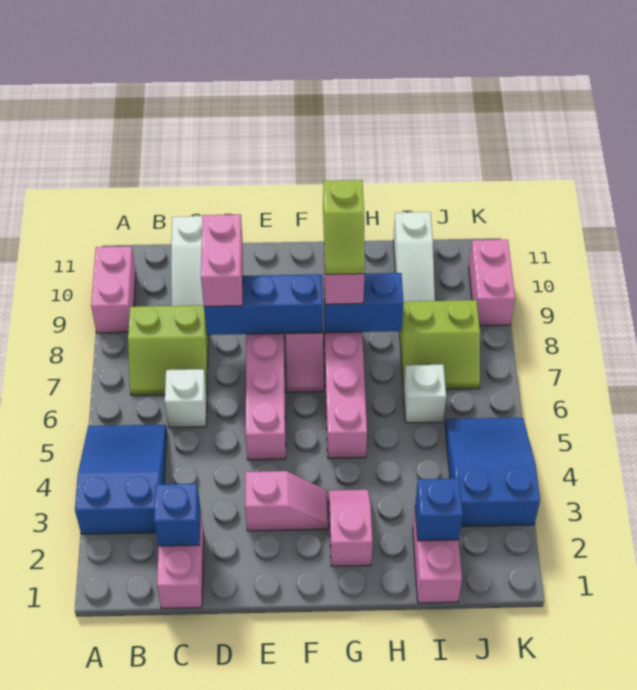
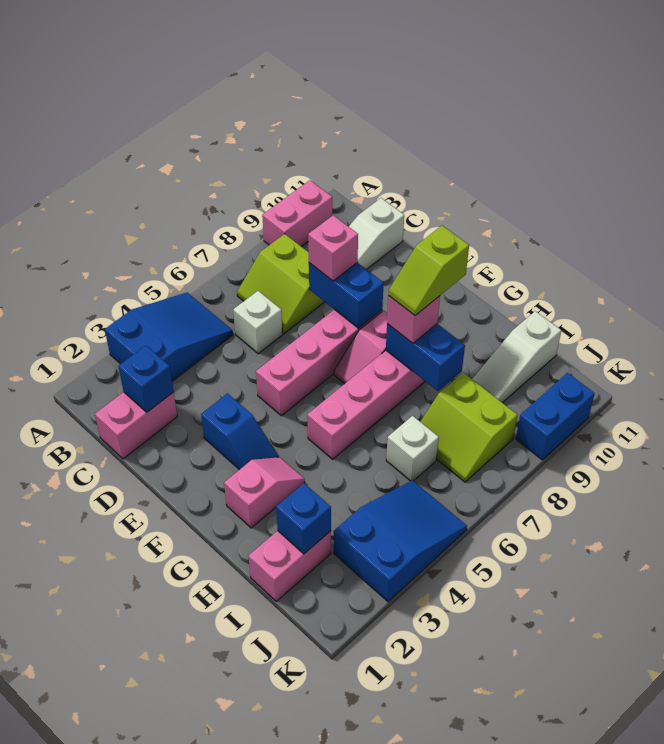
blue brick D8:F8 level 2 -> blue brick D8:E8 level 2
pink brick D8:D9 level 3 -> pink brick D8 level 3
pink slope E3:F3 level 1 top E -> blue slope E3:F3 level 1 top E
pink brick K9:K10 level 1 -> blue brick K9:K10 level 1

